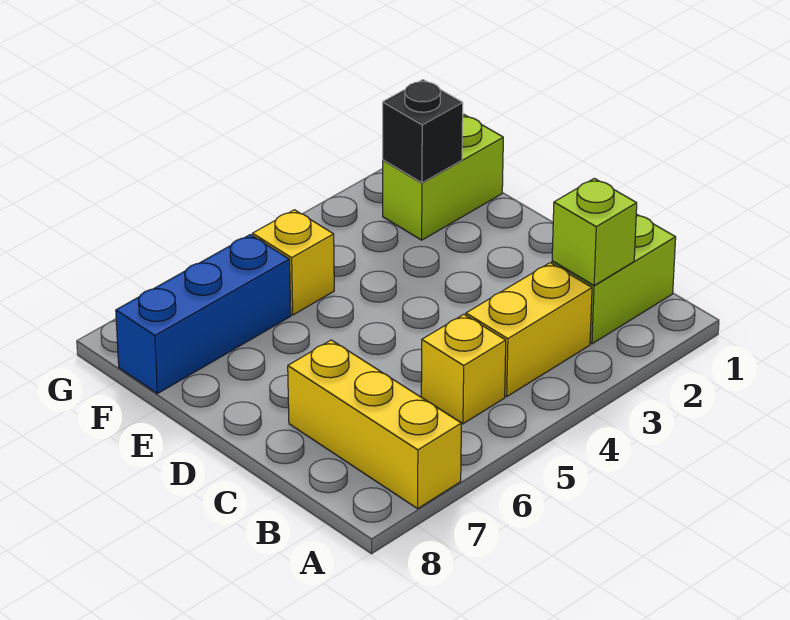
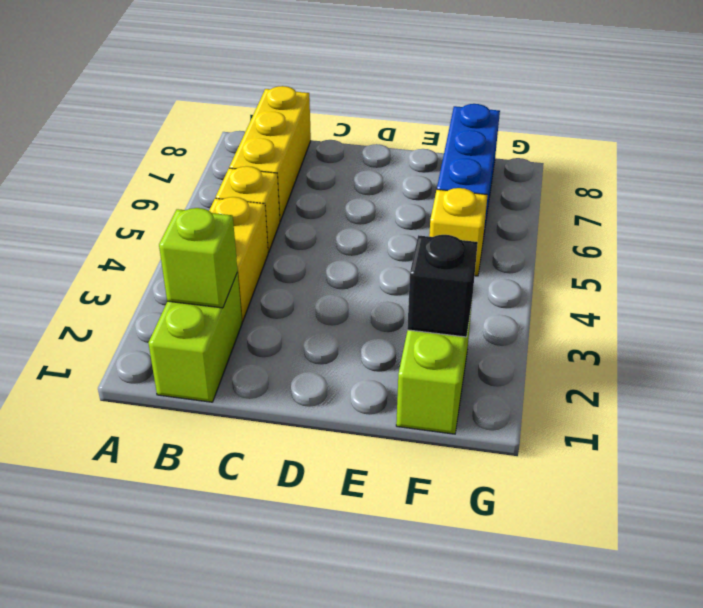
yellow brick A7:C7 level 1 -> yellow brick B6:B8 level 1

